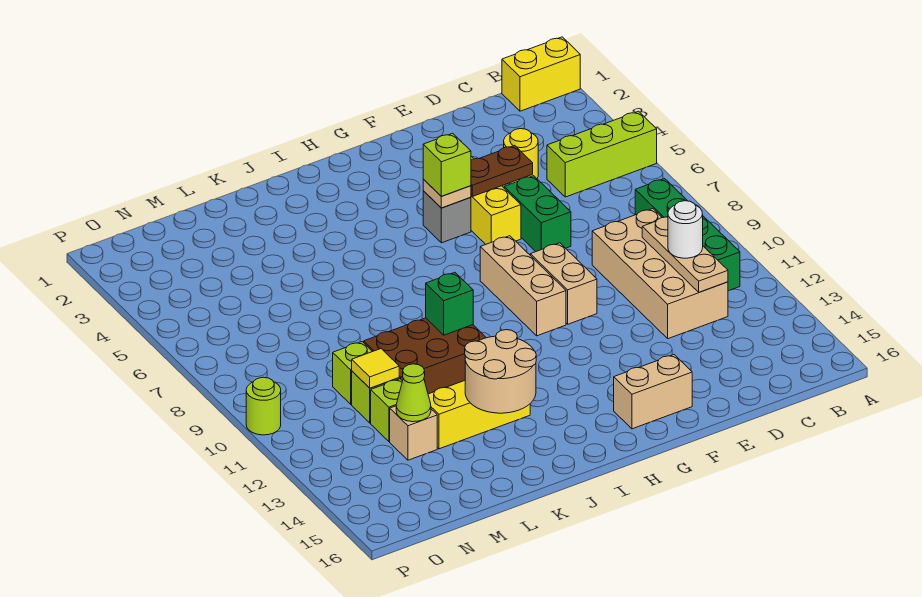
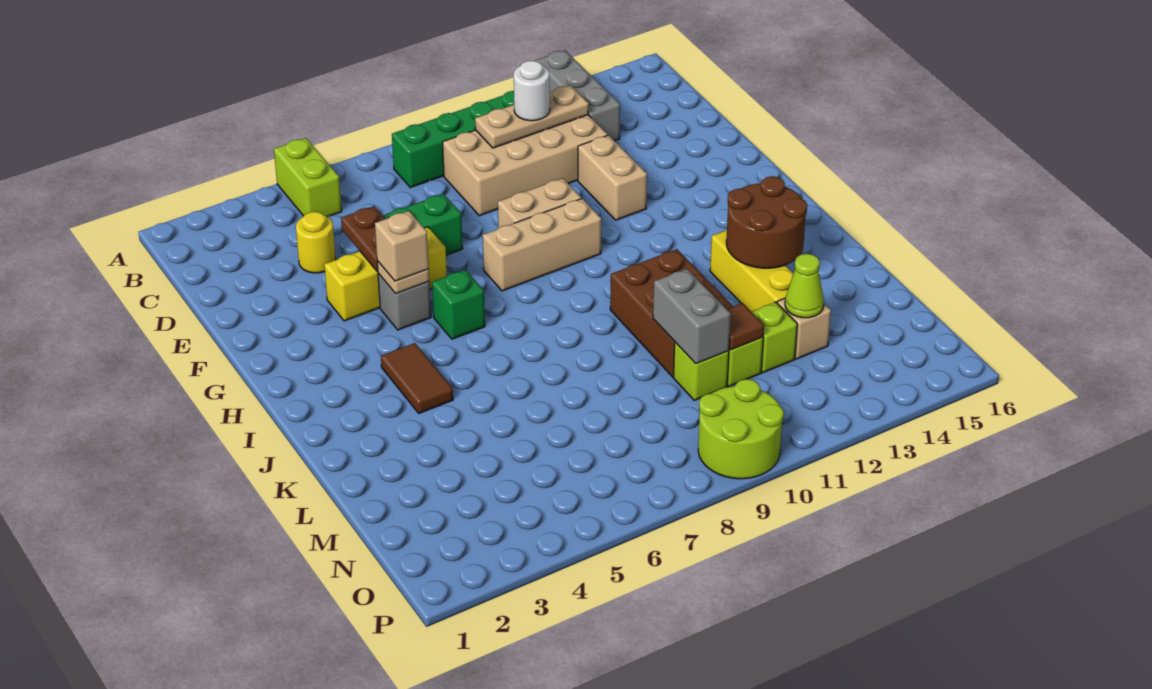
yellow brick A1:B1 level 1 -> none
lime brick A5:C5 level 1 -> lime brick A5:B5 level 1
none -> grey brick A13:C13 level 1
tan brick F15:G15 level 1 -> tan brick E12:F12 level 1
lime brick G5 level 3 -> tan brick G5 level 3
none -> brown tile I4:J4 level 1
green brick J10 level 2 -> green brick H6 level 1
tan round brick J13:K14 level 2 -> brown round brick J13:K14 level 2
none -> grey brick L10:M10 level 2
yellow tile M11 level 2 -> brown tile M11 level 2
lime round brick P10 level 1 -> lime round brick O9:P10 level 1

